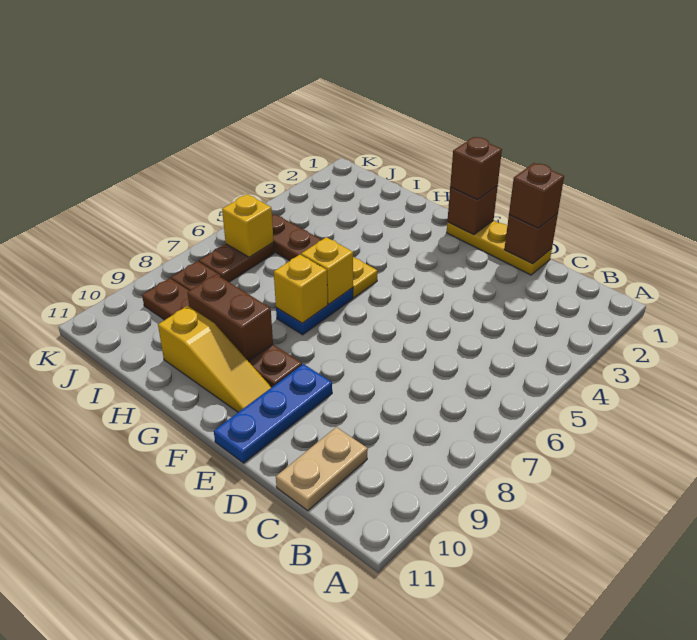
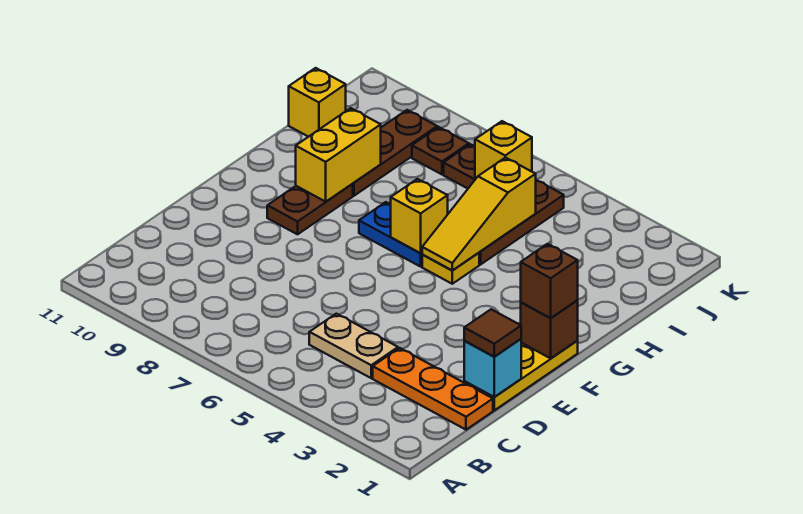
none -> orange plate C1:C3 level 1
tan plate C10:C11 level 1 -> tan plate C4:C5 level 1
brown brick D1 level 2 -> cyan brick D1 level 2
brown brick D1 level 3 -> brown tile D1 level 3
blue plate E9:E11 level 1 -> none
yellow slope F10:H10 level 1 top H -> yellow slope G5:I5 level 2 top I
yellow brick G7 level 2 -> yellow brick I11 level 1
brown brick G9:H9 level 2 -> yellow brick G9:H9 level 2

